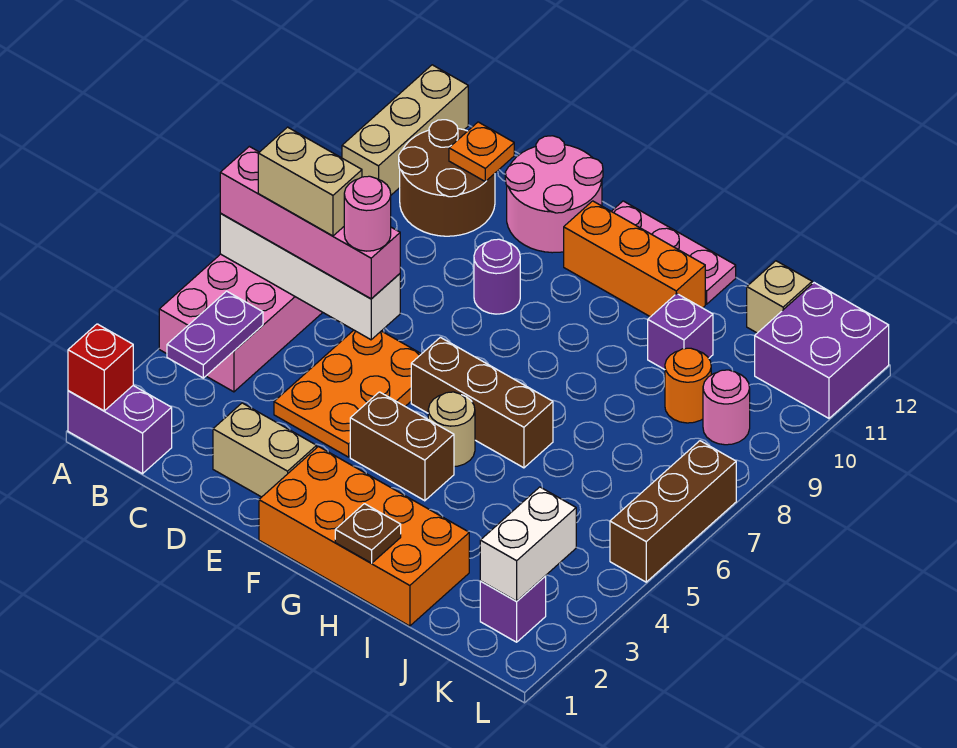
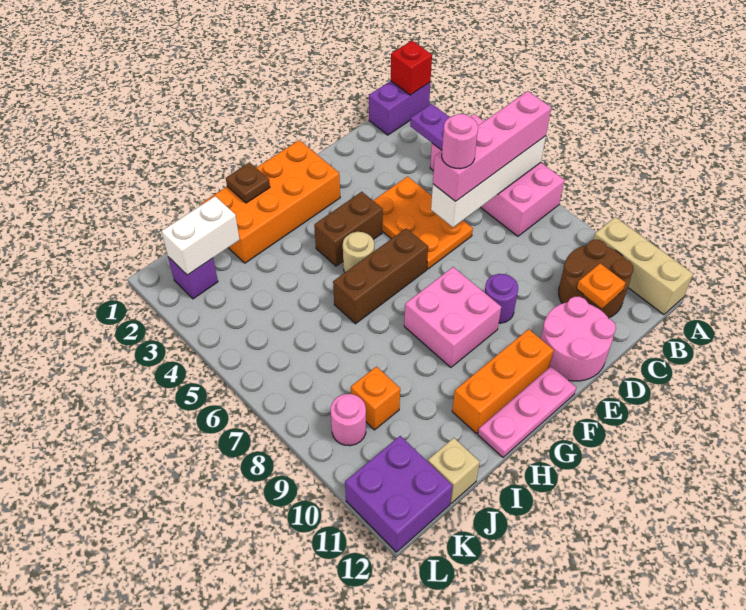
tan brick B6:C6 level 4 -> none
tan brick D2:E2 level 1 -> none
none -> pink brick F8:G9 level 1
purple brick I10 level 1 -> none
orange round brick J9 level 1 -> orange brick J9 level 1
white brick K2:K3 level 2 -> white brick J2:K2 level 2
brown brick L5:L7 level 1 -> none

